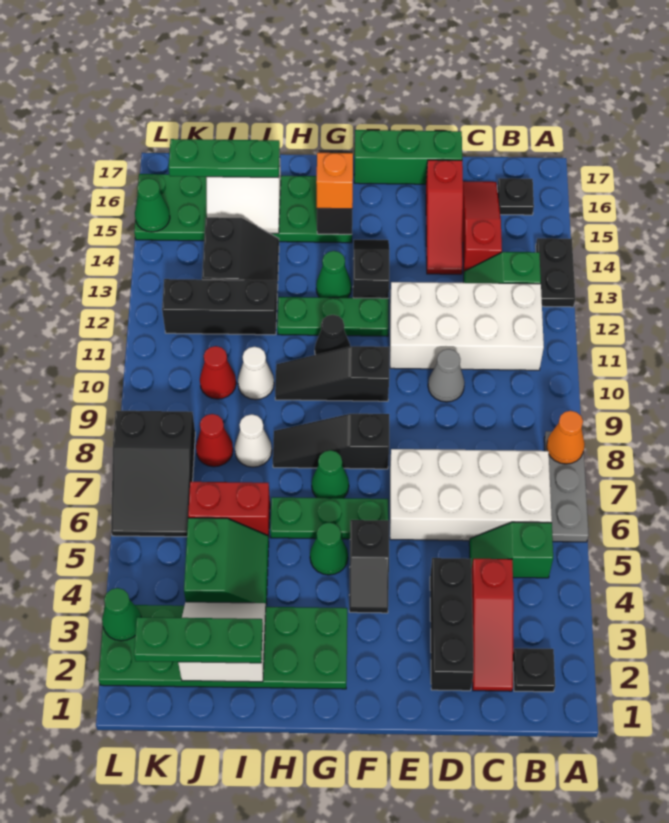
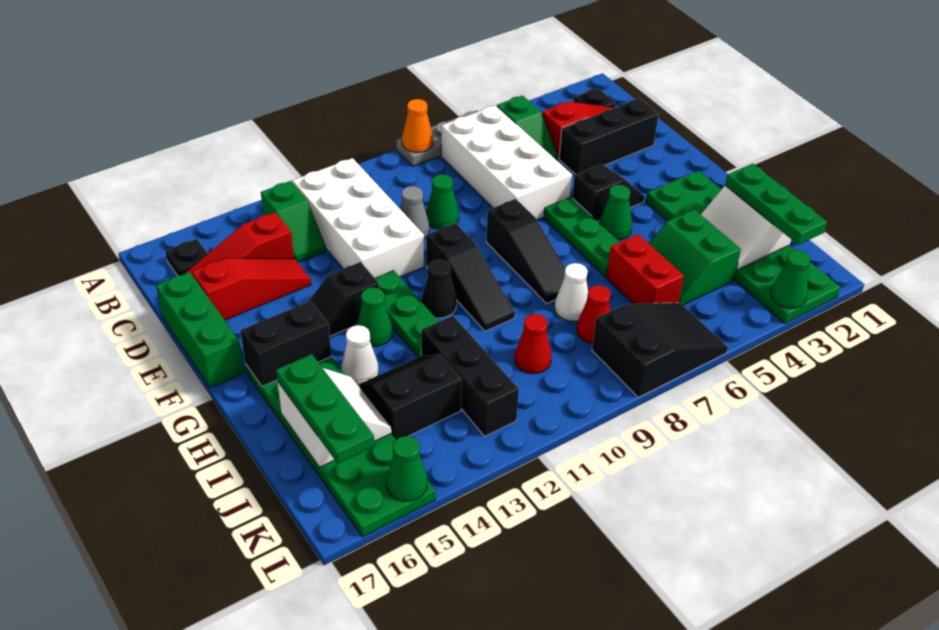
black plate A13:A14 level 1 -> none
green cone G7 level 1 -> green cone D9 level 1
orange brick G15 level 3 -> none
green slope I4:J5 level 1 top J -> green slope I4:J5 level 1 top 4
white cone I10 level 1 -> white cone H14 level 1

